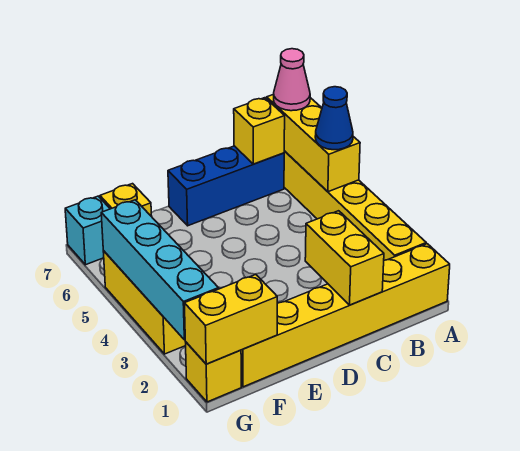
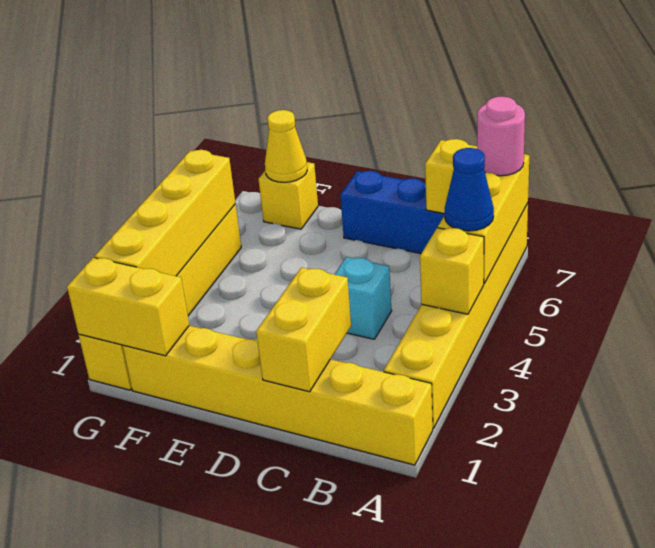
none -> yellow brick A4 level 2
pink cone A7 level 3 -> pink round brick A7 level 3
none -> yellow cone F7 level 2
cyan brick G2:G5 level 2 -> yellow brick G2:G5 level 2
cyan brick G7 level 1 -> cyan brick C4 level 1

